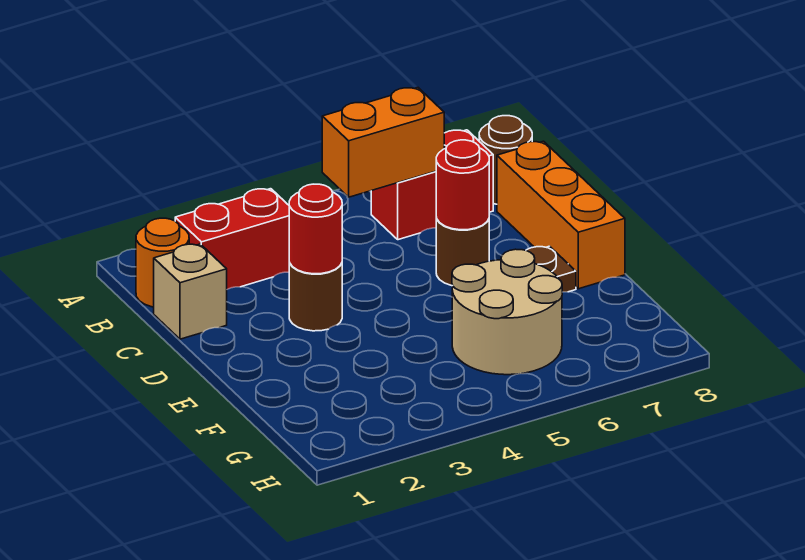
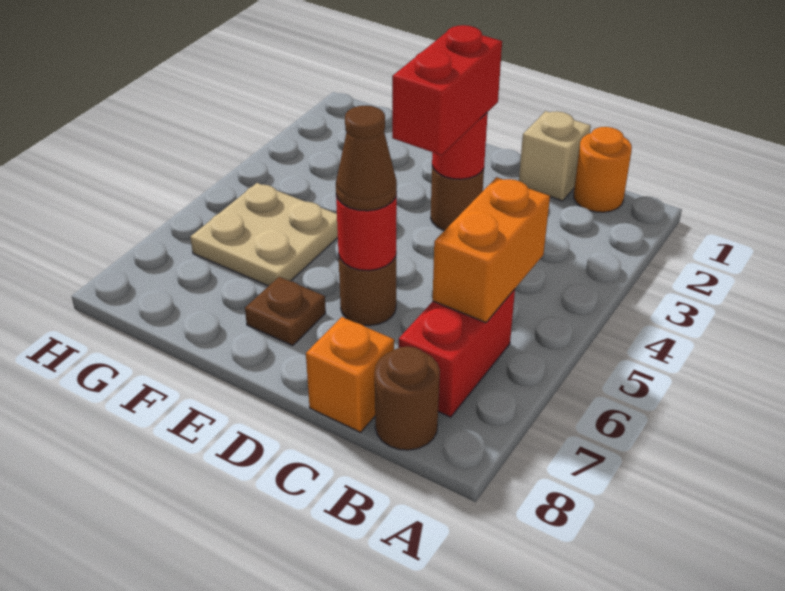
red brick B2:B3 level 1 -> red brick D3:D4 level 3
orange brick C8:E8 level 1 -> orange brick C8 level 1
none -> brown cone D6 level 3
tan round brick F5:G6 level 1 -> tan plate F5:G6 level 1

